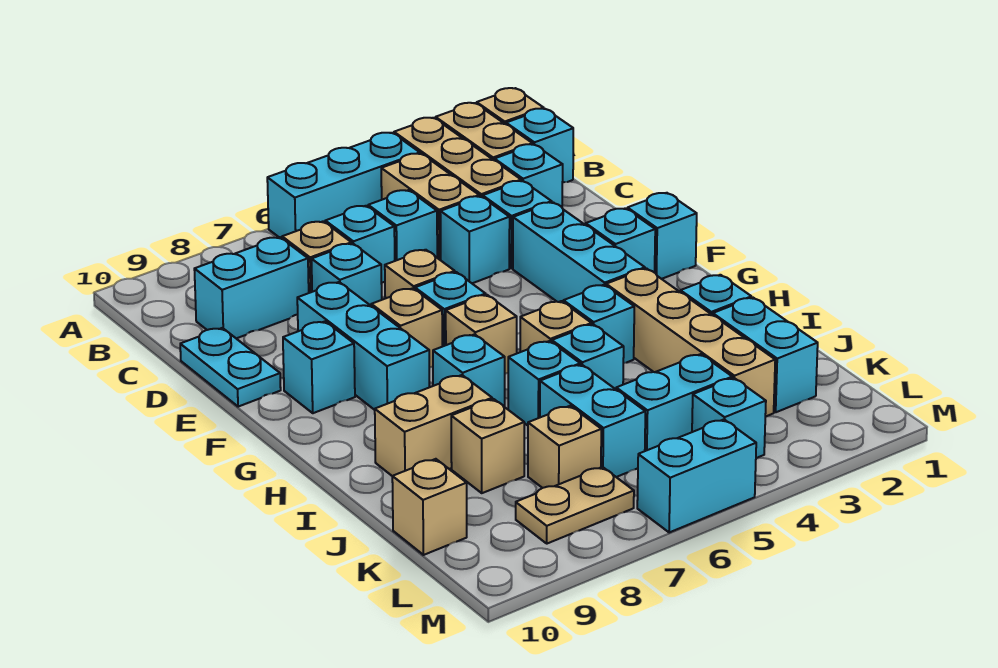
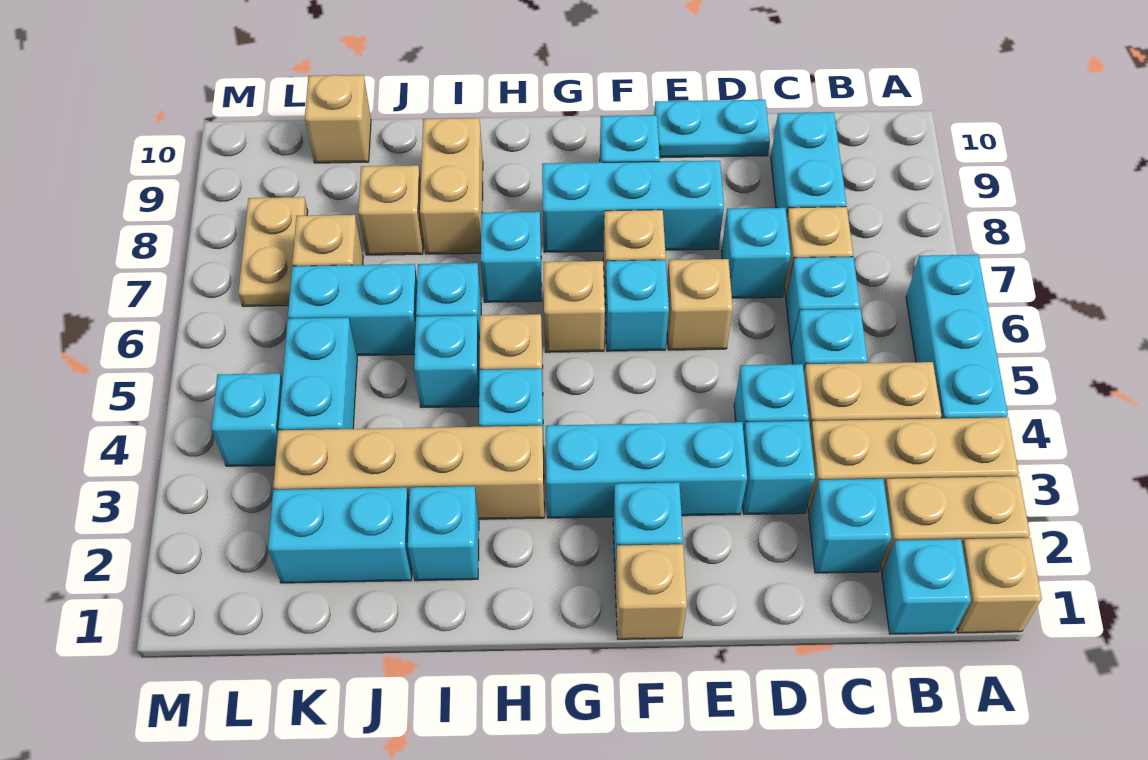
cyan brick F1 level 1 -> tan brick F1 level 1
cyan brick M5:M6 level 1 -> none

